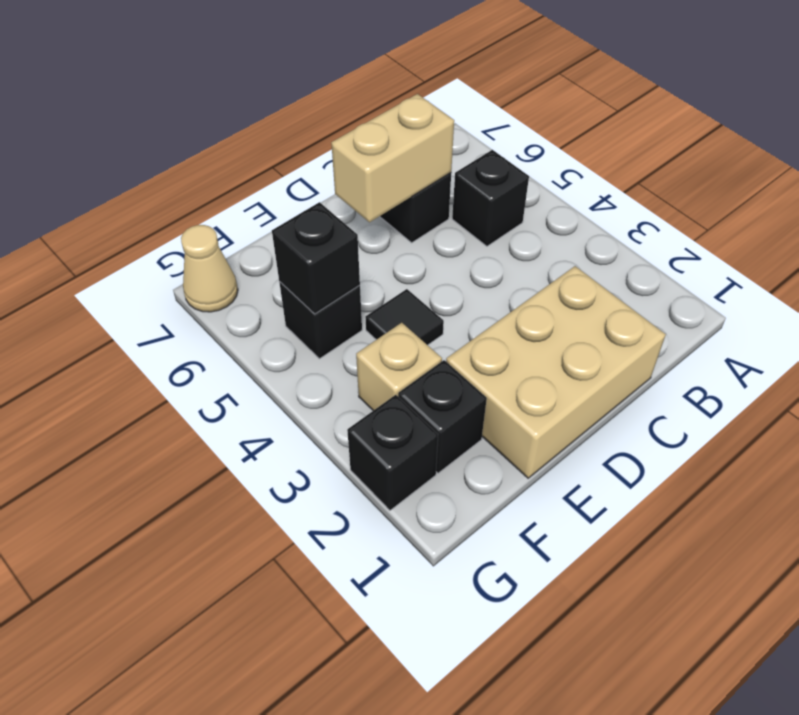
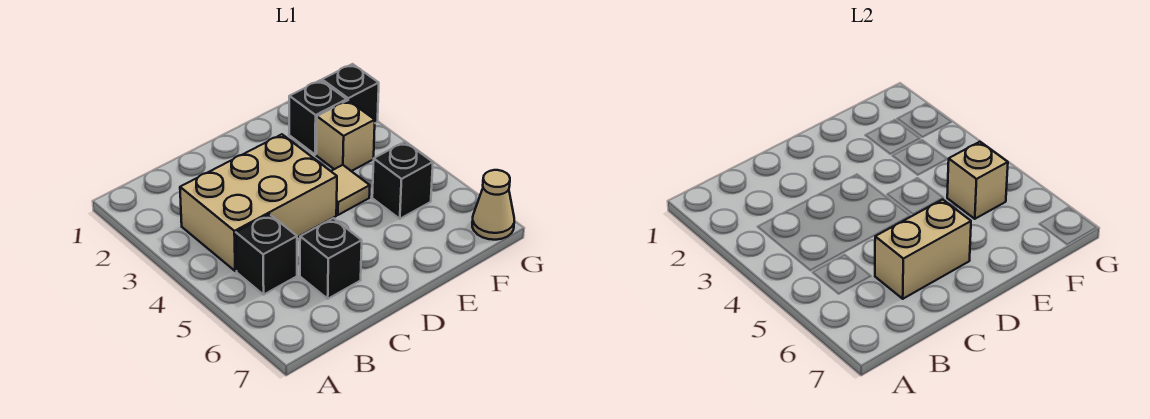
tan brick C1:E2 level 1 -> tan brick B3:D4 level 1
black tile E4 level 1 -> tan tile E4 level 1
black brick F5 level 2 -> tan brick F5 level 2

